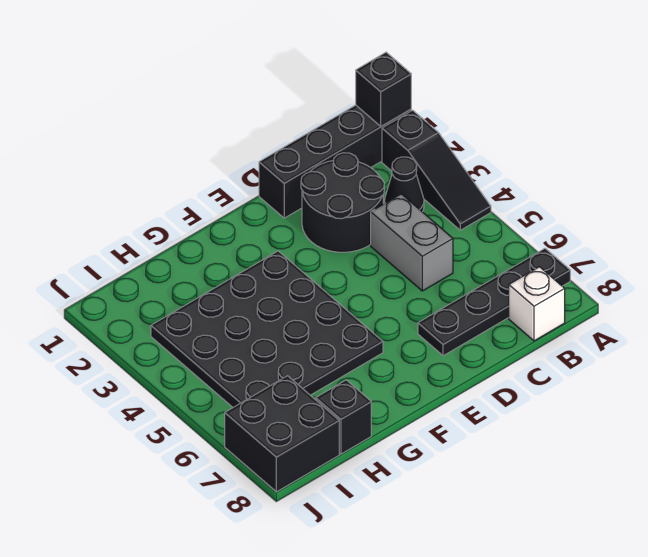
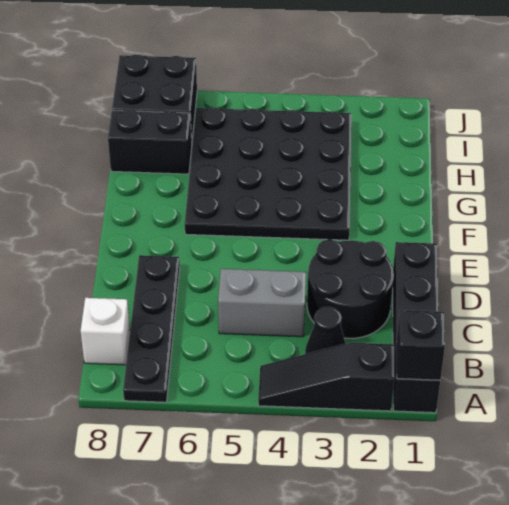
black brick H8 level 1 -> black brick H7:H8 level 1

